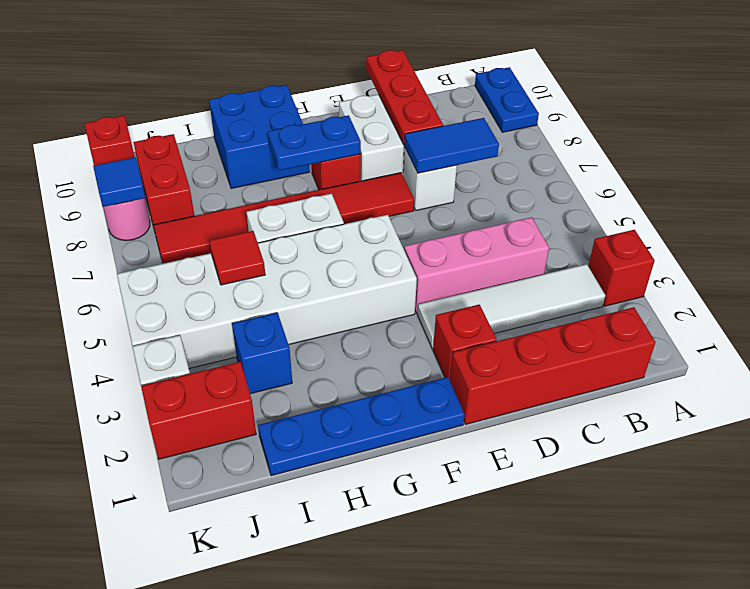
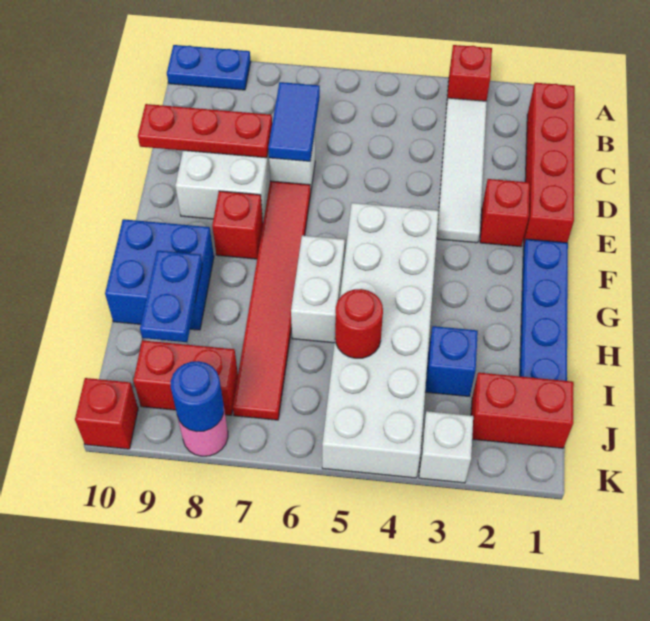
pink brick C4:E4 level 1 -> none
blue plate F8:G8 level 2 -> blue plate H9:I9 level 2
red tile I5 level 2 -> red round brick I5 level 2
red brick J2:K2 level 1 -> red brick J1:J2 level 1
blue tile K8 level 2 -> blue round brick K8 level 2

